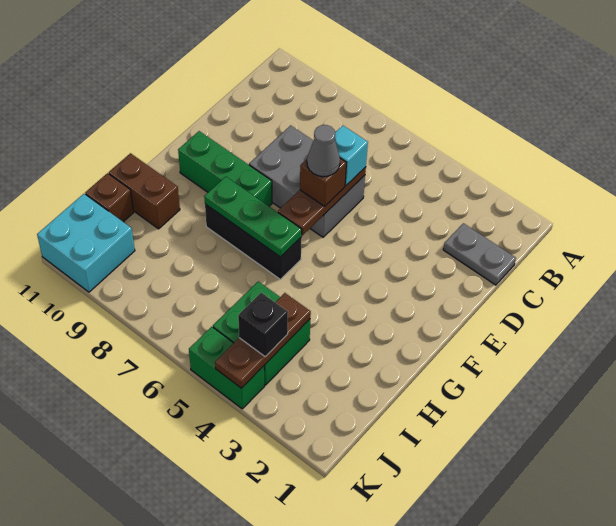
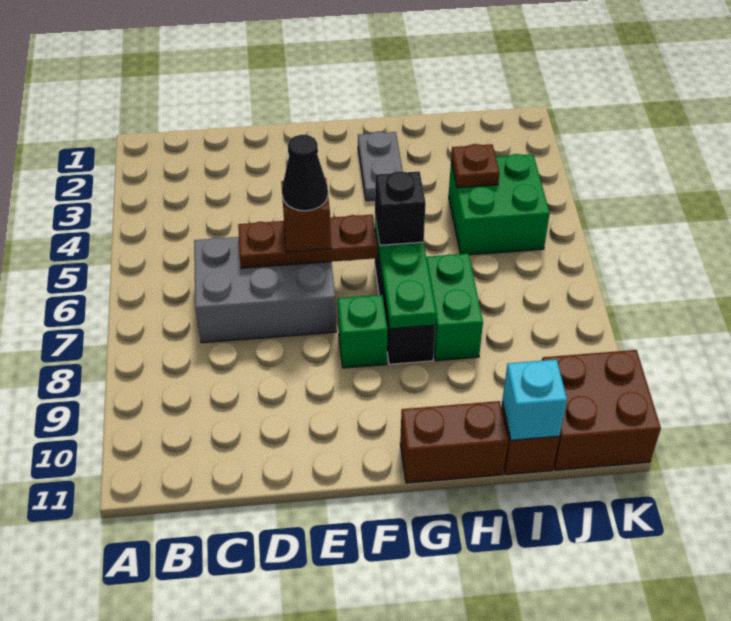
grey plate C1:C2 level 1 -> grey plate G2:G3 level 1
grey brick D6:E8 level 1 -> grey brick C6:E7 level 1
cyan brick D6 level 3 -> cyan brick I11 level 2
grey cone E6 level 4 -> black cone E6 level 4
green brick F8:F10 level 1 -> green brick F8 level 1
brown brick H10:H11 level 1 -> brown brick G11:H11 level 1
brown plate I4:K4 level 2 -> brown plate I4 level 2
black brick J4 level 3 -> black brick G6 level 3
cyan brick J10:K11 level 1 -> brown brick J10:K11 level 1
green brick K4:K5 level 1 -> green brick H7:H8 level 1

